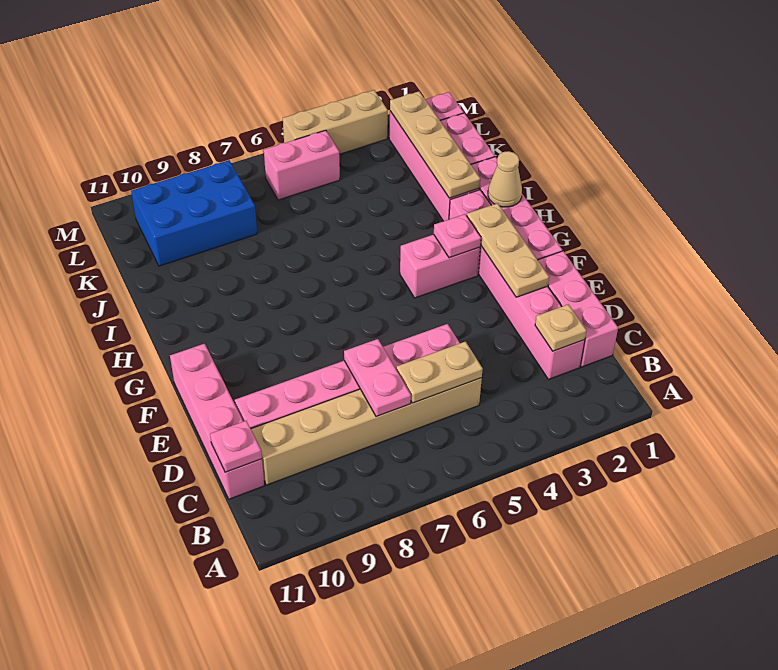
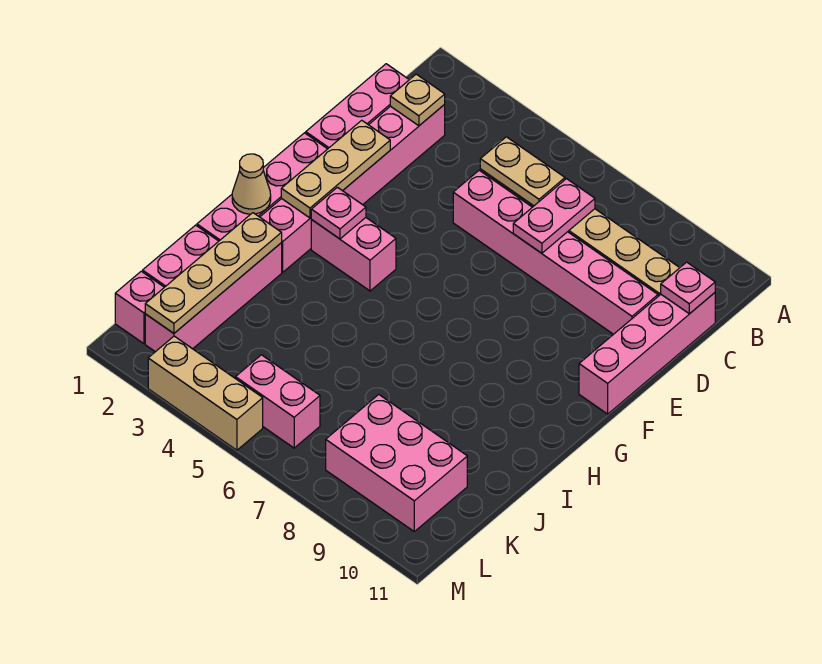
blue brick K8:L10 level 1 -> pink brick K8:L10 level 1

